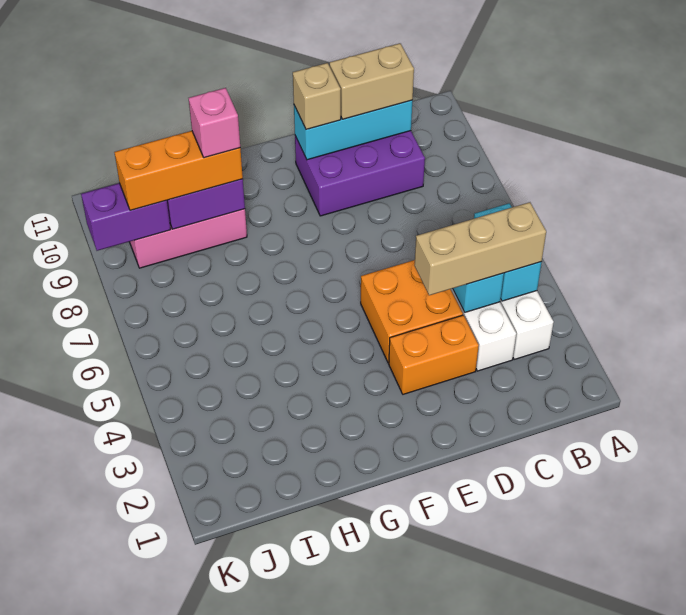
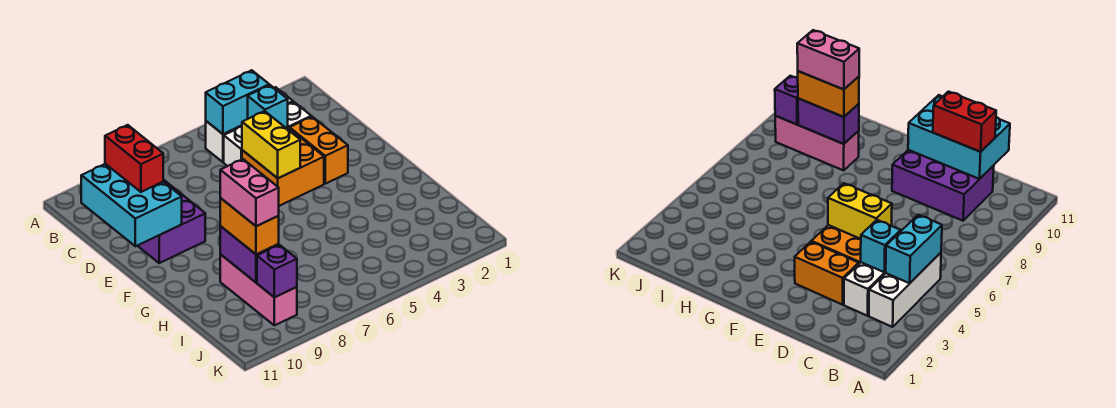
tan brick B4:D4 level 3 -> none
cyan brick C10:E10 level 2 -> cyan brick C10:E11 level 2
tan brick C10:D10 level 3 -> red brick C10:D10 level 3
none -> yellow brick D5:E5 level 2
tan brick E10 level 3 -> none
orange brick H9:J9 level 3 -> orange brick H9:I9 level 3
pink brick H9 level 4 -> pink brick H9:I9 level 4
purple brick J9:K9 level 2 -> purple brick J9 level 2

